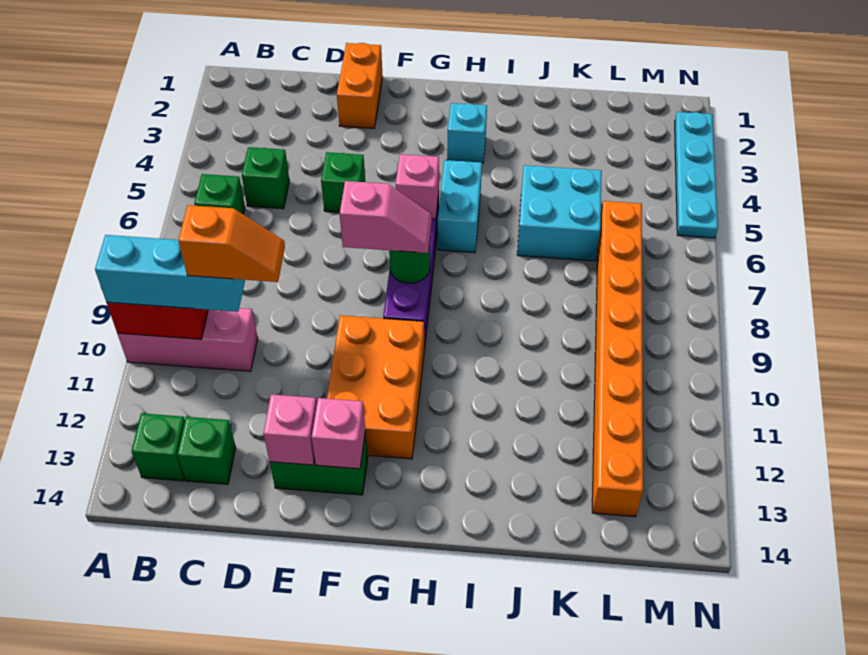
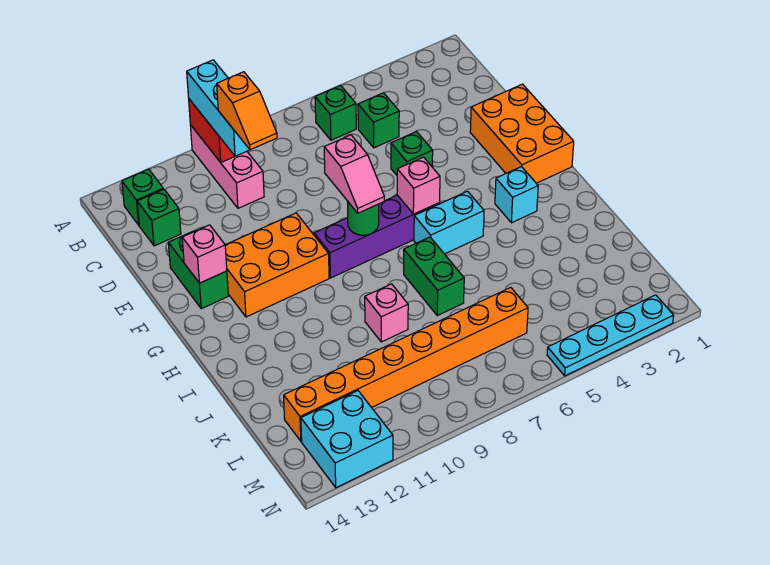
orange brick E1:E2 level 1 -> orange brick E1:G2 level 1
pink brick E13 level 2 -> pink brick J9 level 1
none -> green brick I7:J7 level 1
cyan brick J5:K6 level 1 -> cyan brick M12:N13 level 1

